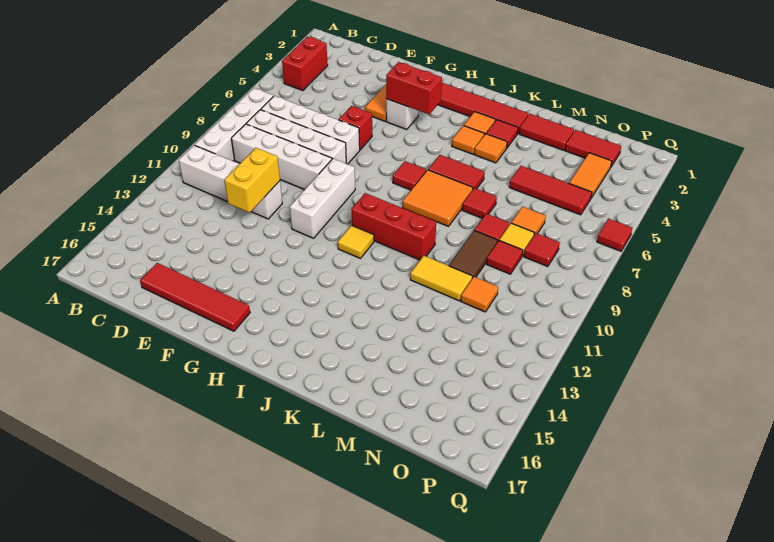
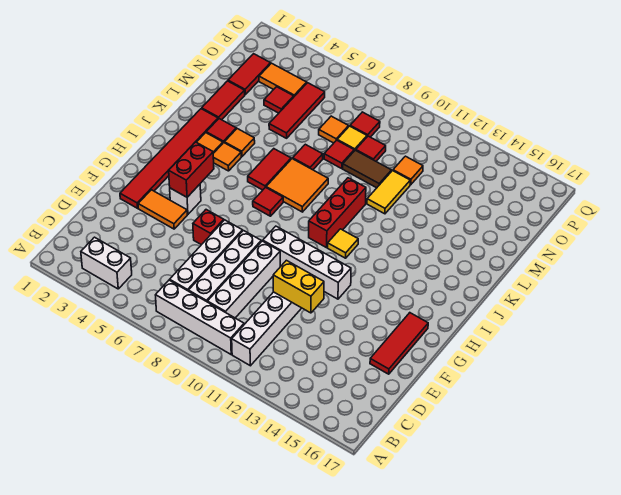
red brick B3:B4 level 1 -> white brick B3:B4 level 1
red tile D16:G16 level 1 -> red tile E16:G16 level 1
white brick G9:G11 level 1 -> white brick G9:G12 level 1
red tile Q6 level 1 -> red tile N4 level 1

